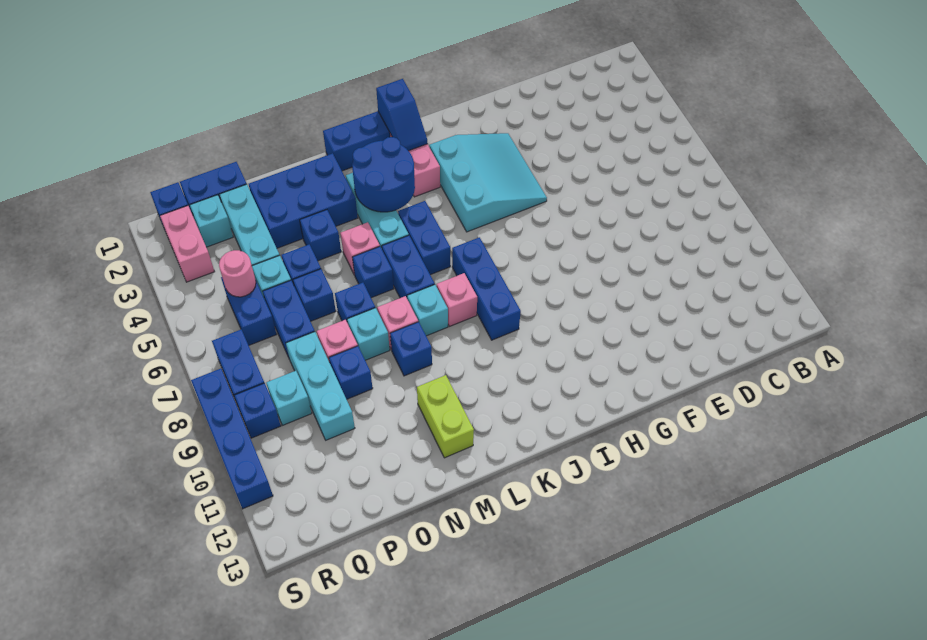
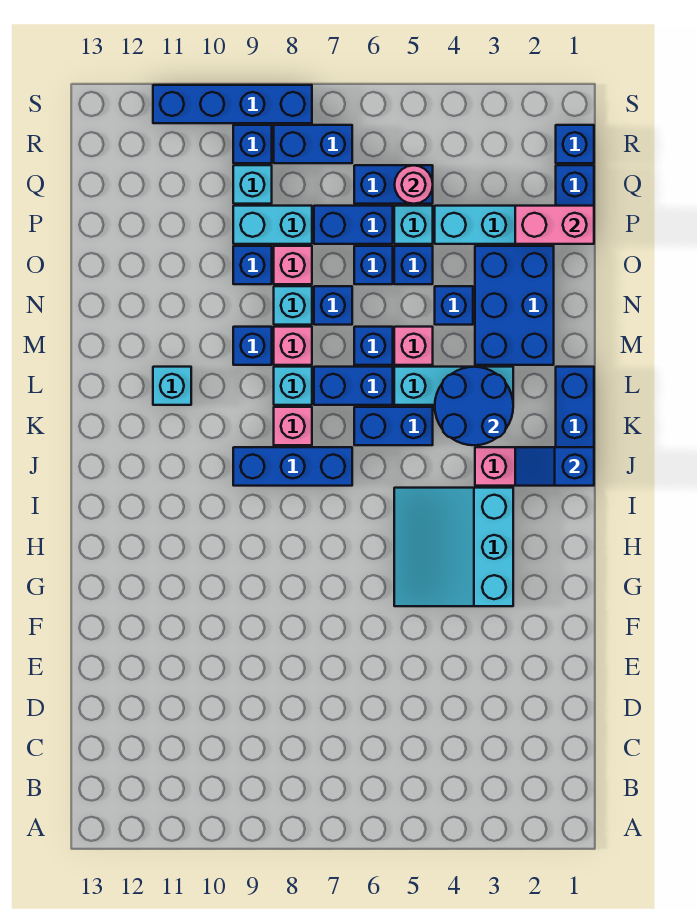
cyan slope G3:I5 level 1 top I -> cyan slope G3:I5 level 1 top 3
lime brick M11:M12 level 1 -> none
cyan brick P8:P10 level 1 -> cyan brick P8:P9 level 1
cyan brick Q2 level 1 -> cyan brick L11 level 1
pink brick R2:R3 level 1 -> pink brick P1:P2 level 2

